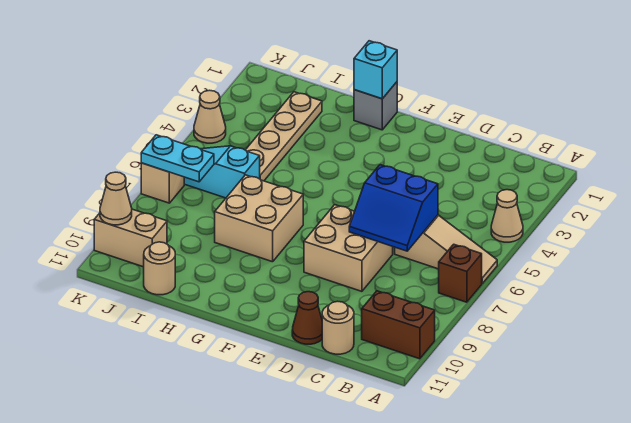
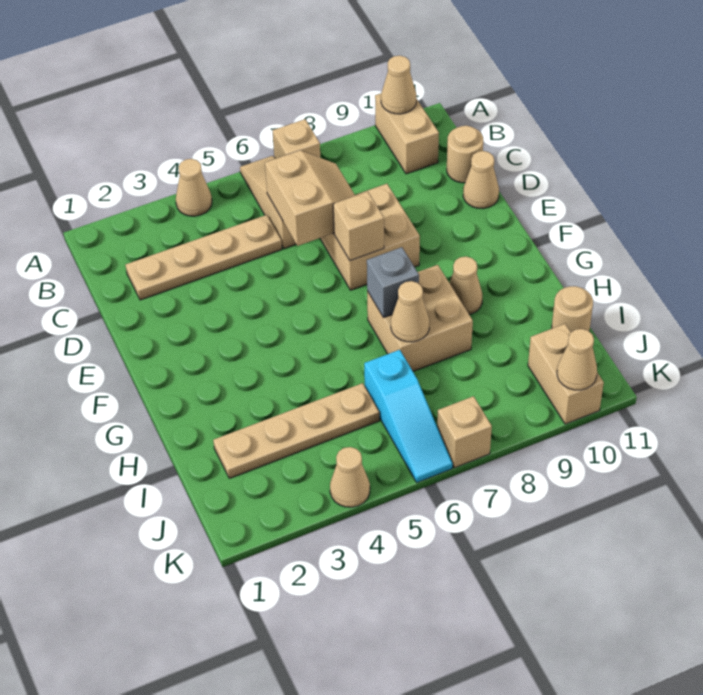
brown brick A7 level 1 -> tan brick A7 level 1
brown brick A10:B10 level 1 -> tan brick A10:B10 level 1
none -> tan cone A10 level 2
none -> tan plate C2:C5 level 1
blue slope C6:D7 level 2 top 6 -> tan slope C6:D7 level 2 top 6
brown cone D11 level 1 -> tan cone D11 level 1
none -> tan brick E7 level 2
grey brick G1 level 1 -> grey brick G7 level 2
cyan brick G1 level 2 -> none
none -> tan cone G9 level 1
none -> tan cone H7 level 2
cyan plate J7:K7 level 2 -> none

